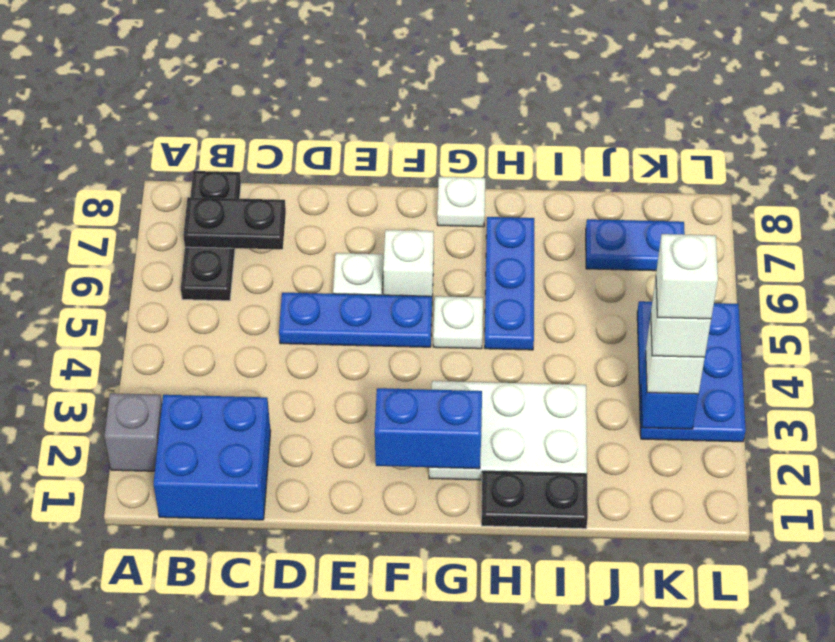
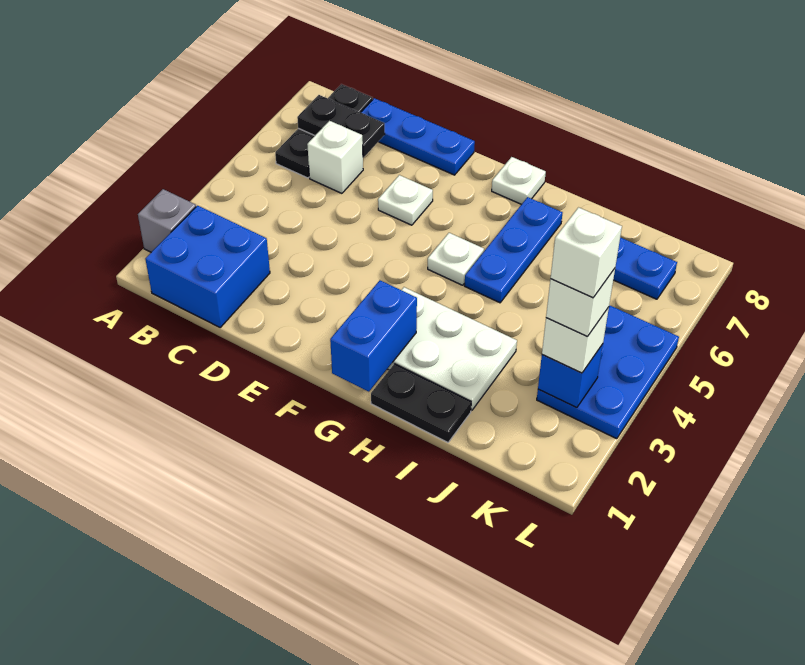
blue plate D5:F5 level 1 -> blue plate C8:E8 level 1
blue brick F2:G2 level 2 -> blue brick G1:G2 level 2
white brick F6 level 1 -> white brick C6 level 1

